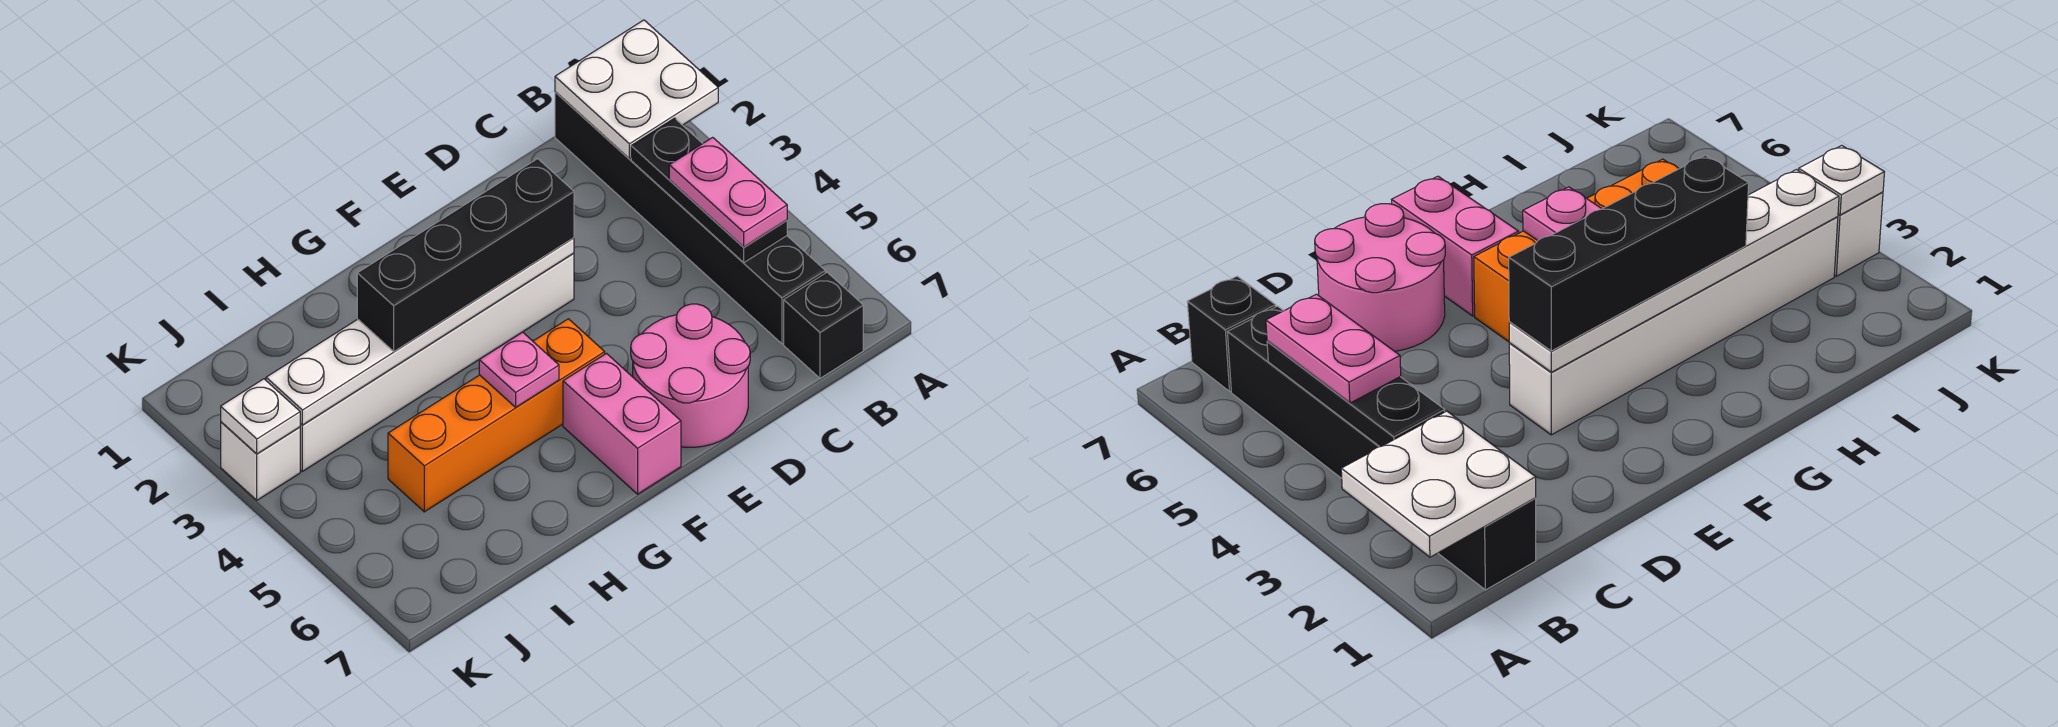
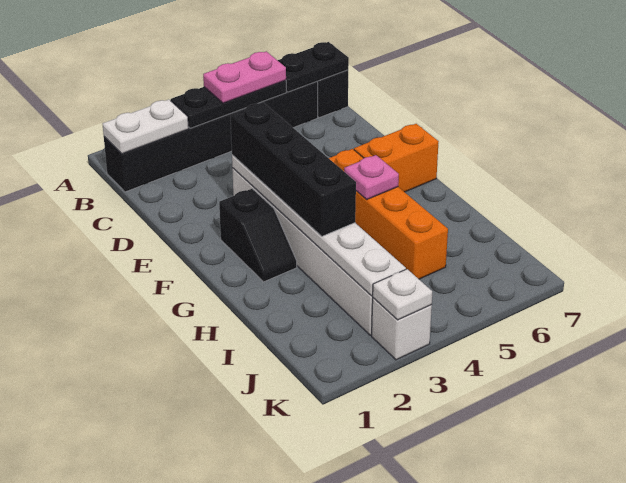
white plate A1:B2 level 2 -> white plate B1:B2 level 2
none -> black plate B6:B7 level 2
pink round brick D6:E7 level 1 -> none
none -> black slope F2:G2 level 1 top F
pink brick F6:F7 level 1 -> orange brick F6:F7 level 1

